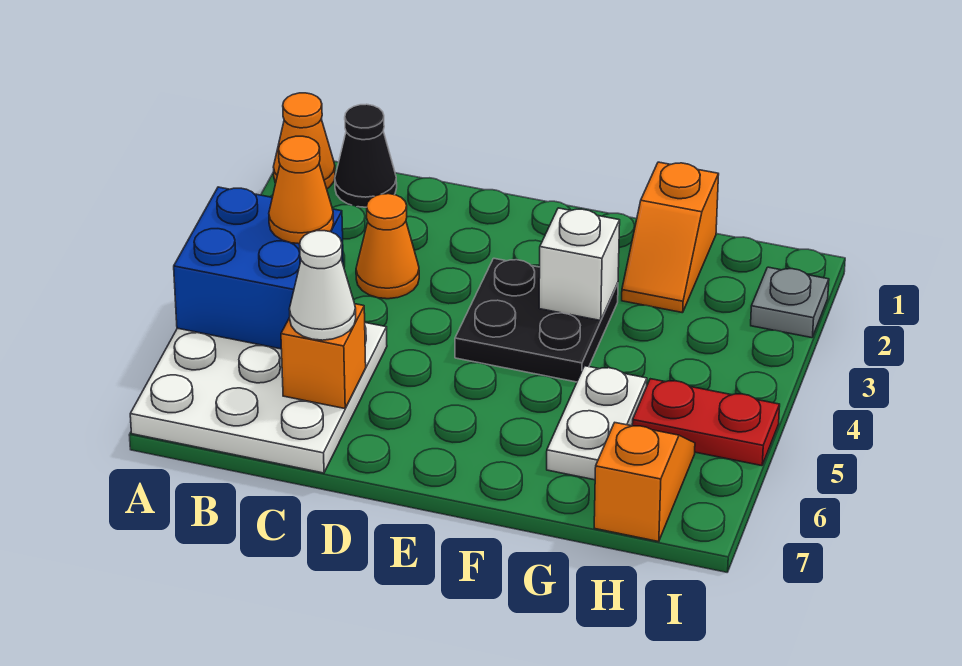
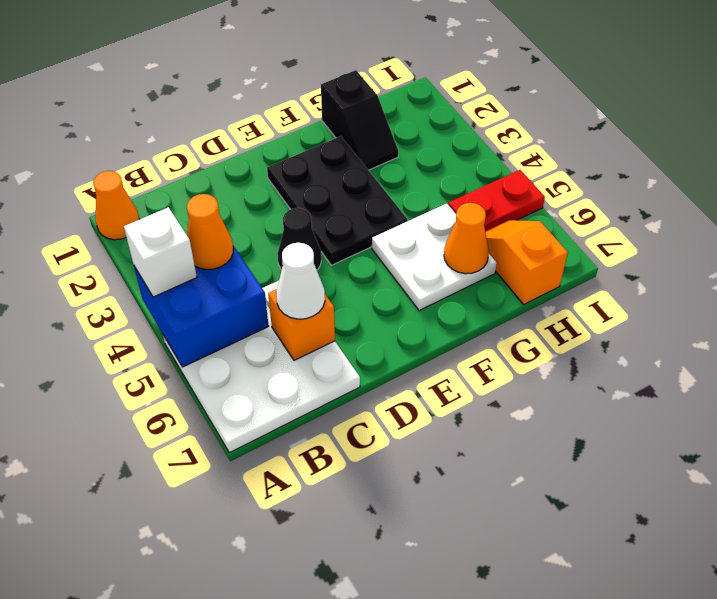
black cone B1 level 1 -> black cone D4 level 1
orange cone C3 level 1 -> orange cone G6 level 2
black plate E3:F4 level 1 -> black plate E2:F4 level 1
white brick F3 level 2 -> white brick A4 level 3
orange slope G1:G2 level 1 top 1 -> black slope G1:G2 level 1 top 1
white plate G5:G6 level 1 -> white plate F5:G6 level 1
grey plate I2 level 1 -> none

